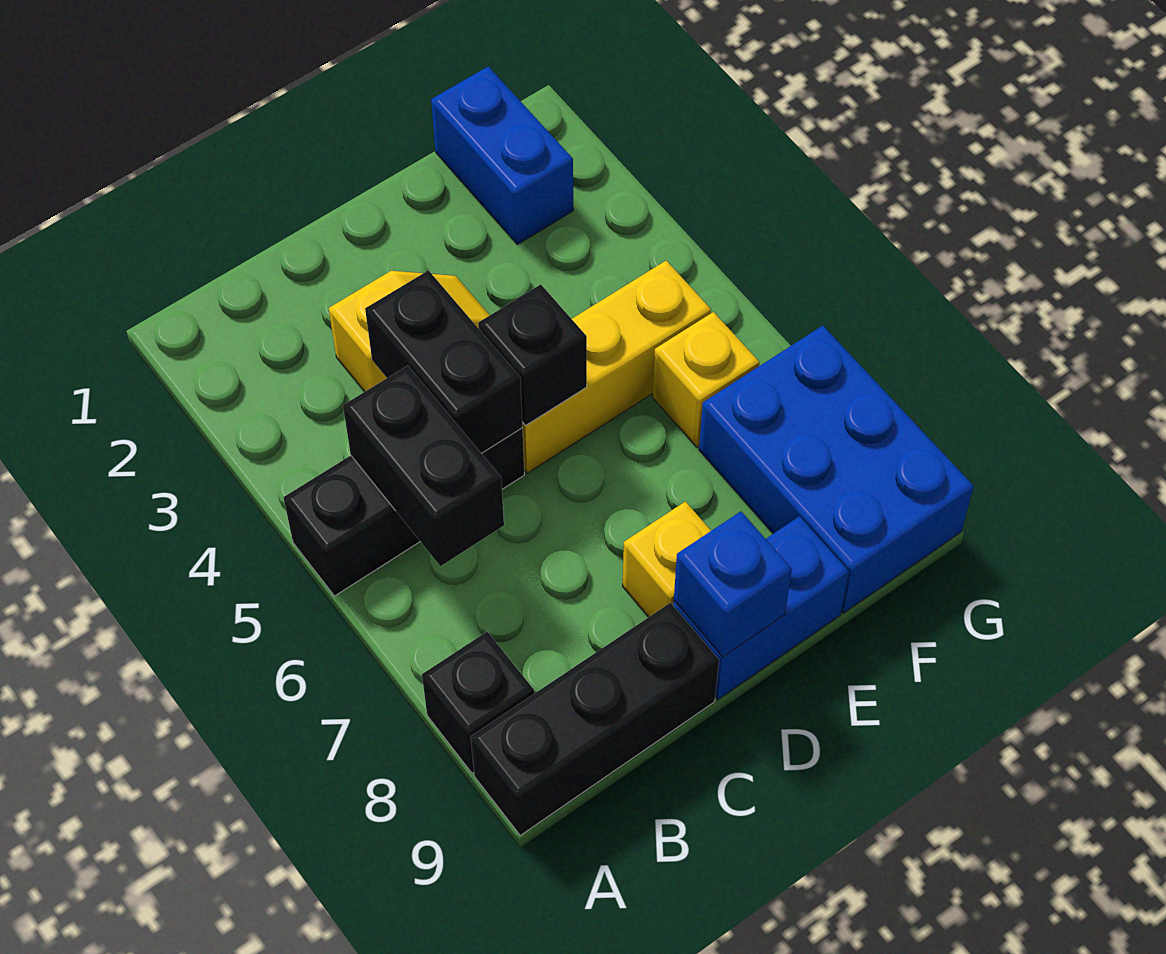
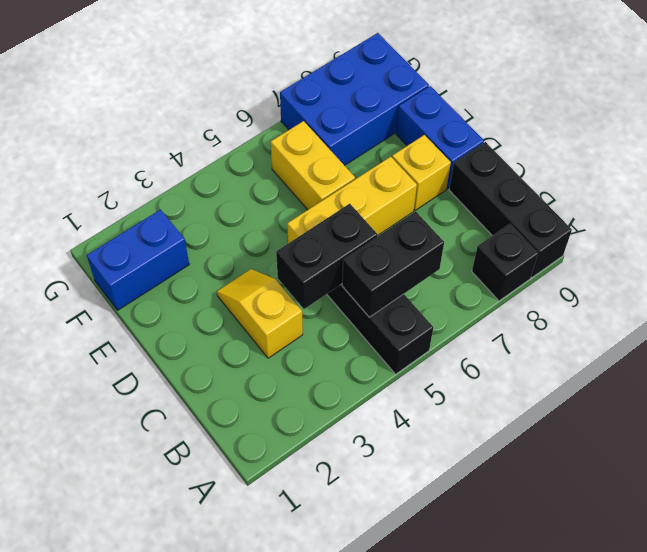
yellow brick D5:F5 level 1 -> yellow brick D5:D7 level 1
black brick D5 level 2 -> none
blue brick D9 level 2 -> none
yellow brick F6 level 1 -> yellow brick E6:F6 level 1

